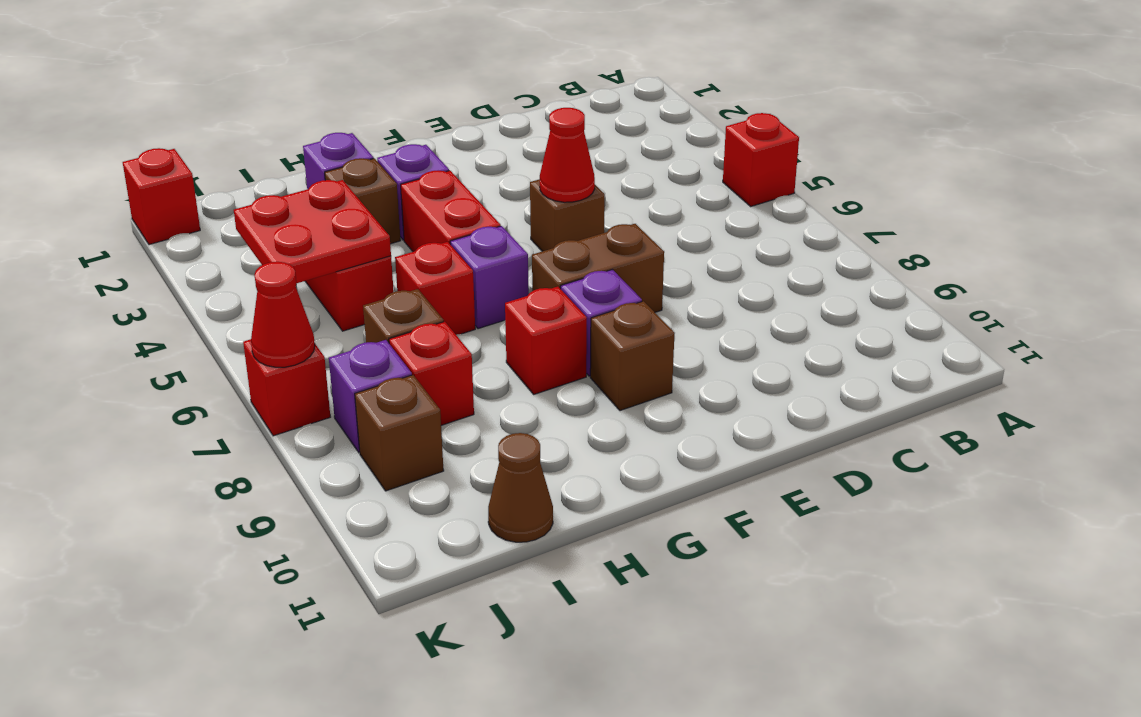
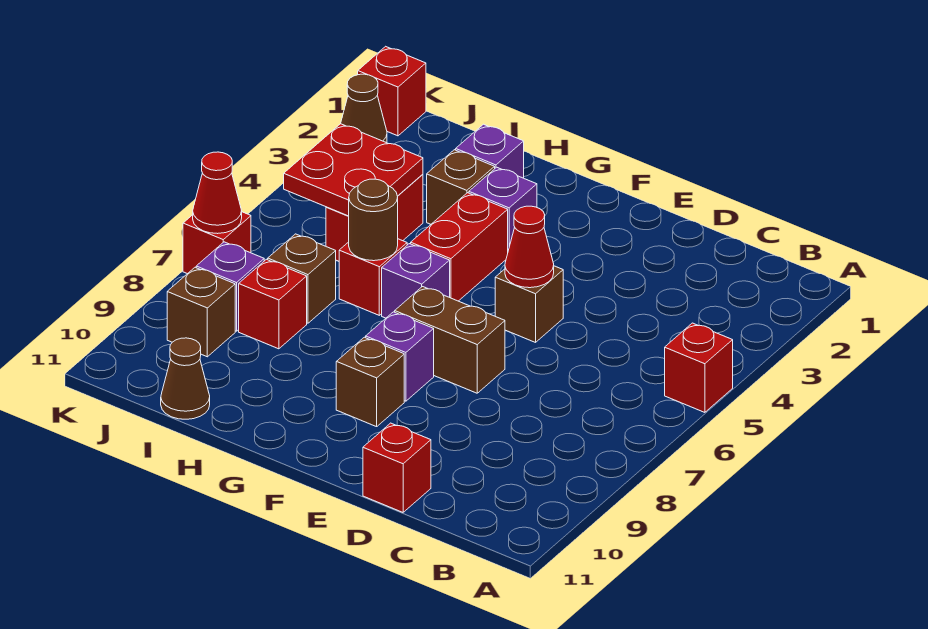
red brick G8 level 1 -> red brick D11 level 1
none -> brown round brick H6 level 2
none -> brown cone K2 level 1

